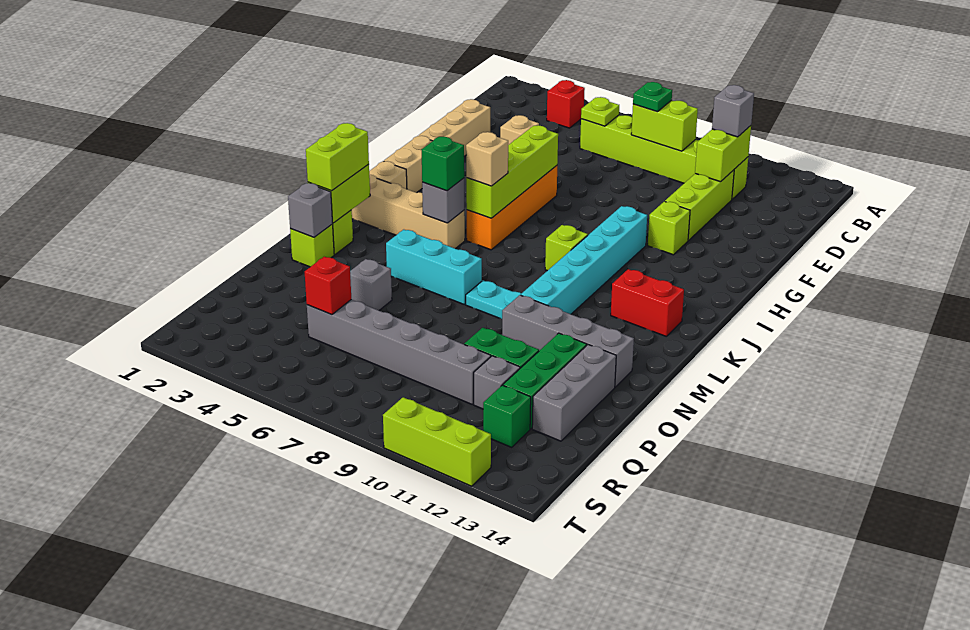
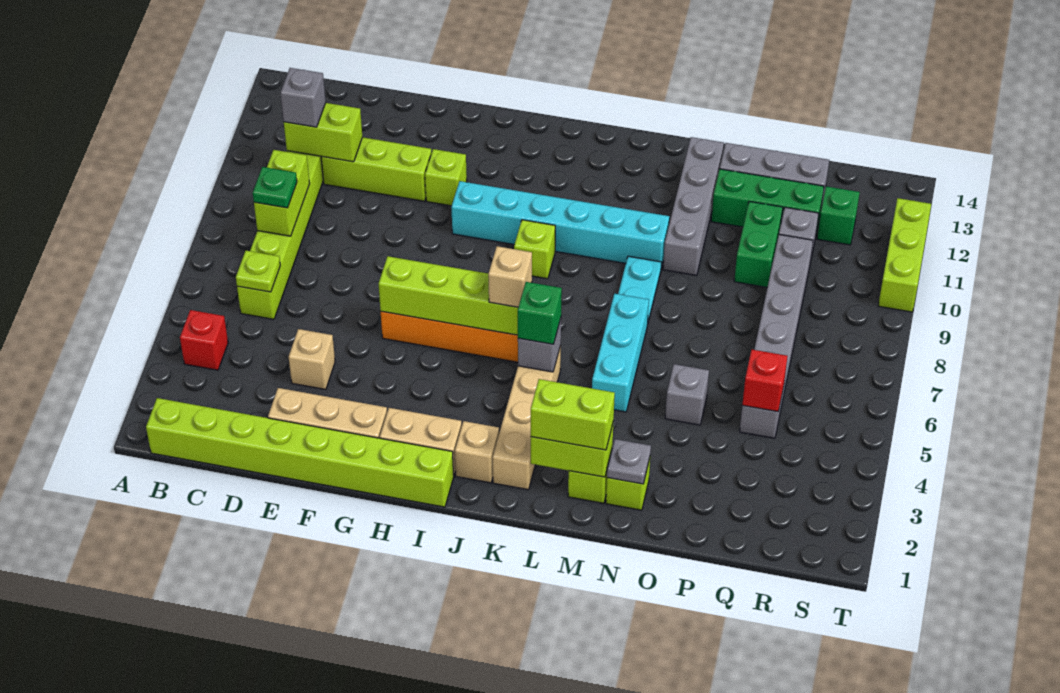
none -> lime brick B1:I1 level 1
red brick K12:K13 level 1 -> none
grey brick N2 level 2 -> grey plate N2 level 2

